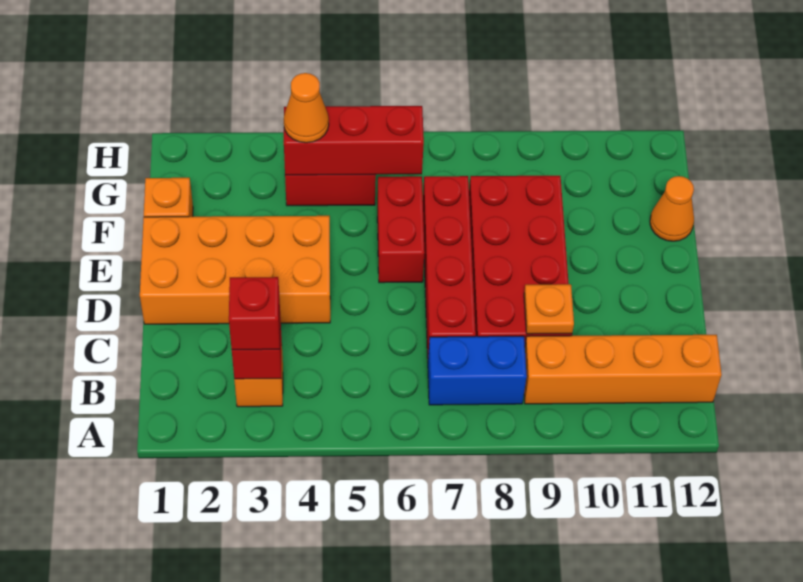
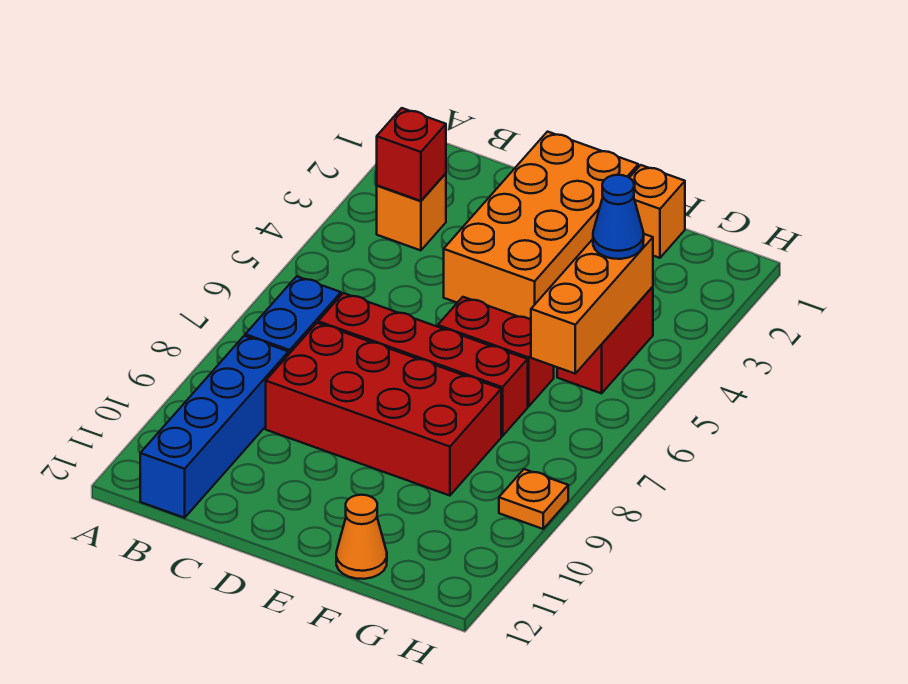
red brick B3 level 3 -> none
orange brick B9:B12 level 1 -> blue brick B9:B12 level 1
orange plate C9 level 2 -> orange plate H9 level 1
red brick G4:G6 level 2 -> orange brick G4:G6 level 2
orange cone G4 level 3 -> blue cone G4 level 3

